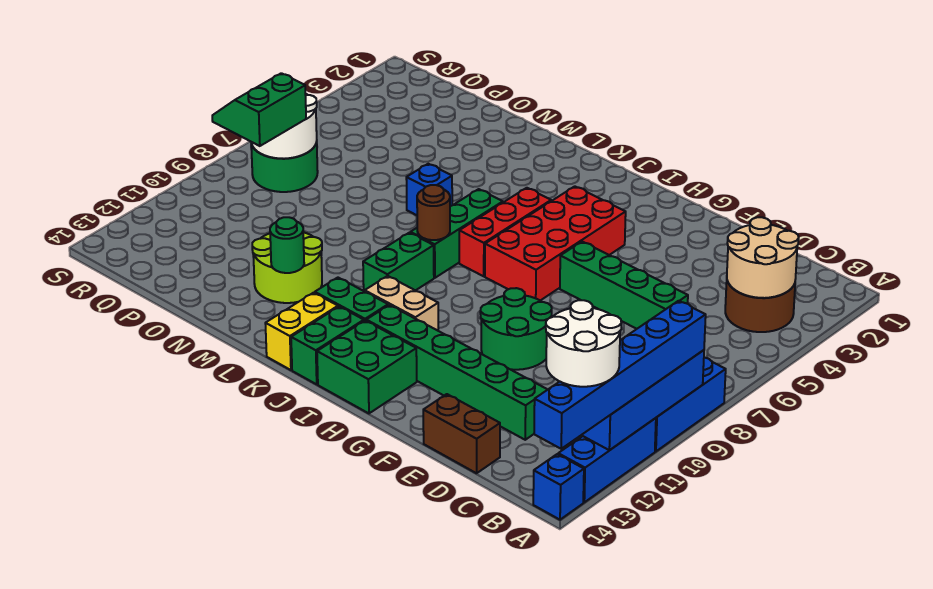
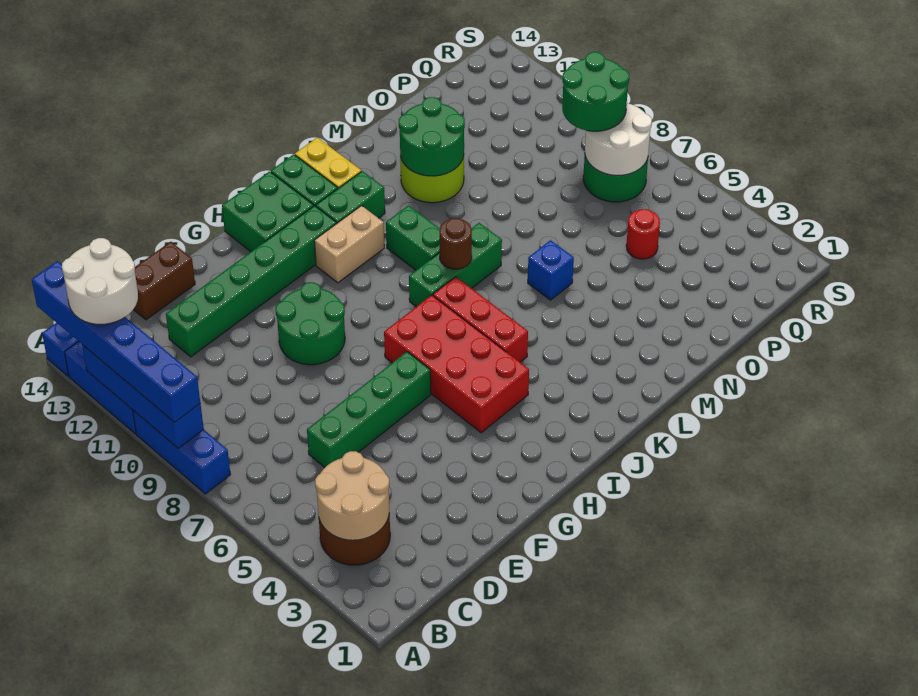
green brick K6:K8 level 1 -> green brick J8:L8 level 1
green round brick M12 level 2 -> green round brick M11:N12 level 2
none -> red round brick P5 level 1
green slope Q8:R9 level 3 top Q -> green round brick Q8:R9 level 3

